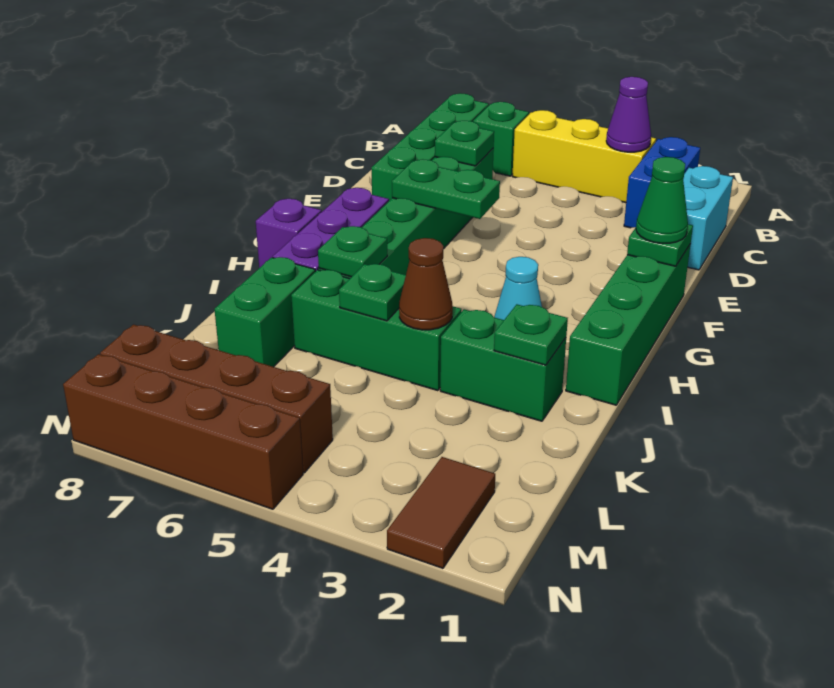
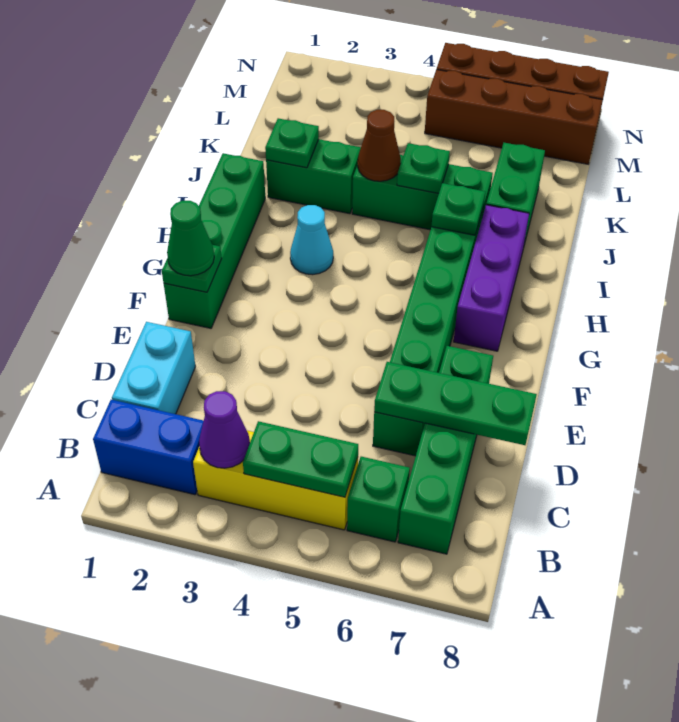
blue brick B2:C2 level 1 -> blue brick B1:B2 level 1
green plate D6 level 2 -> green plate D6:D8 level 2
green plate F5:F6 level 2 -> green plate B4:B5 level 2
purple brick H8 level 1 -> none
brown tile M2:N2 level 1 -> none

